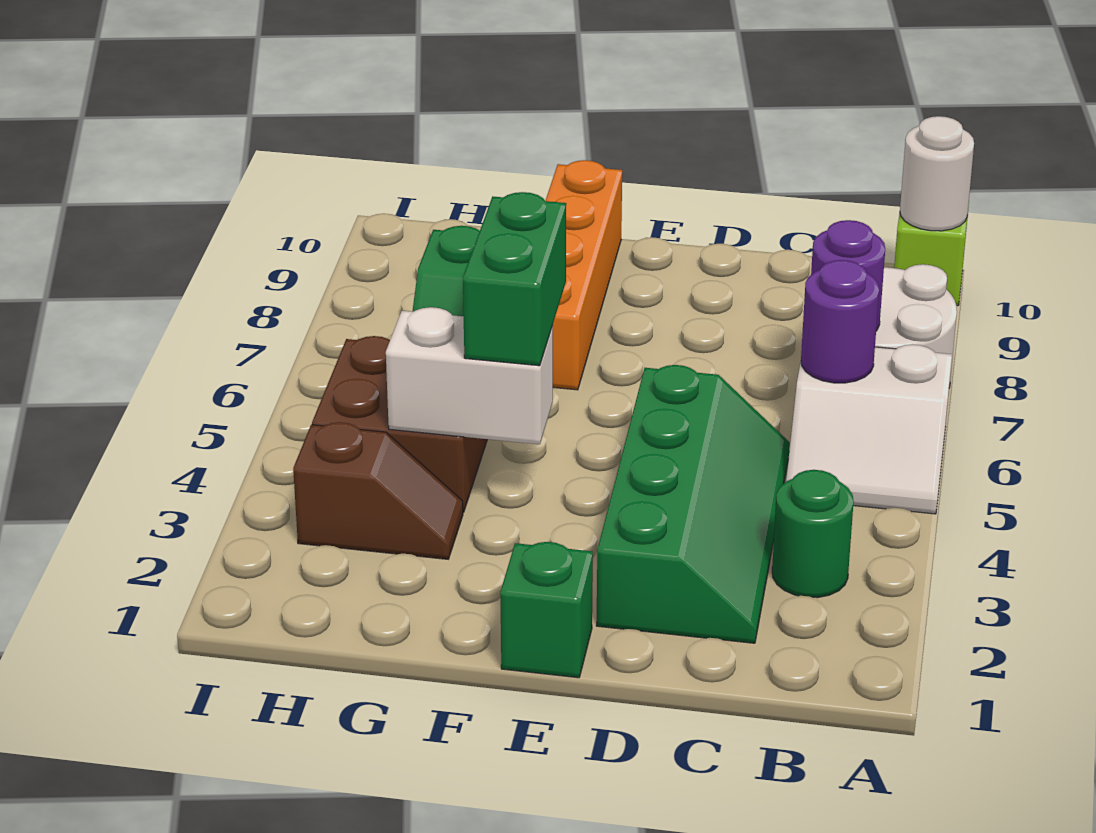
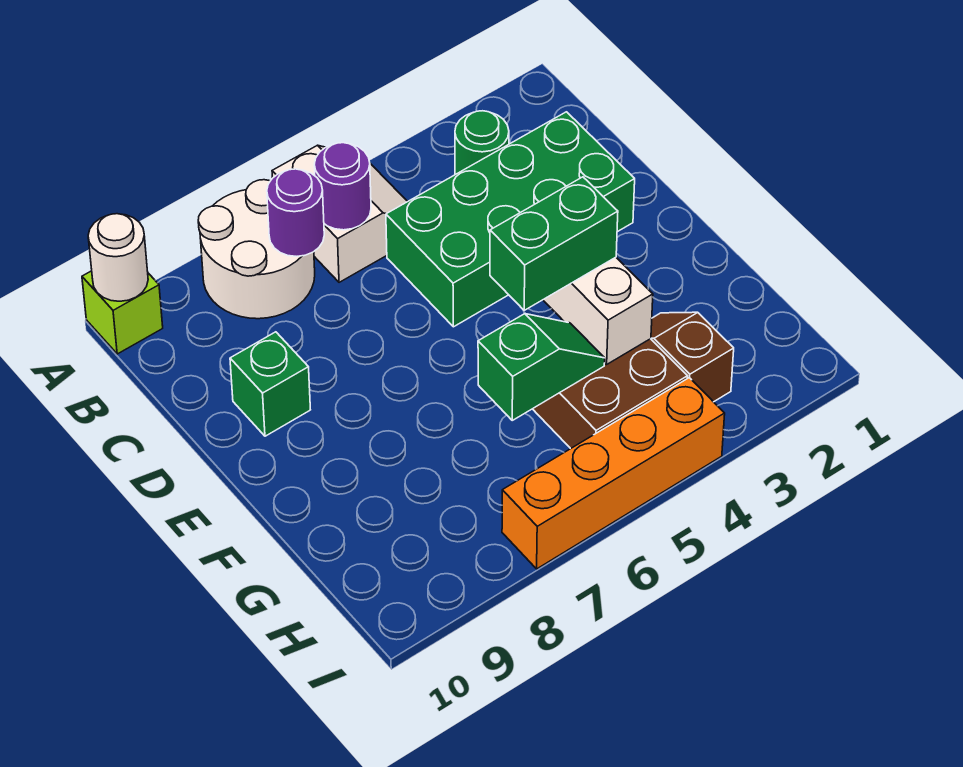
green slope C2:D5 level 1 top D -> green brick C2:D5 level 1
green brick E1 level 1 -> green brick D9 level 1
orange brick F7:F10 level 1 -> orange brick I4:I7 level 1

